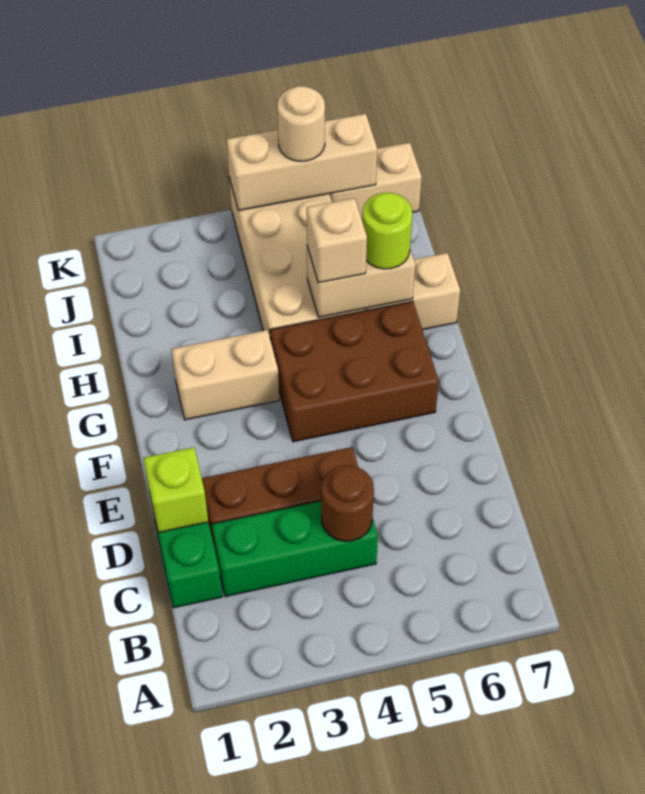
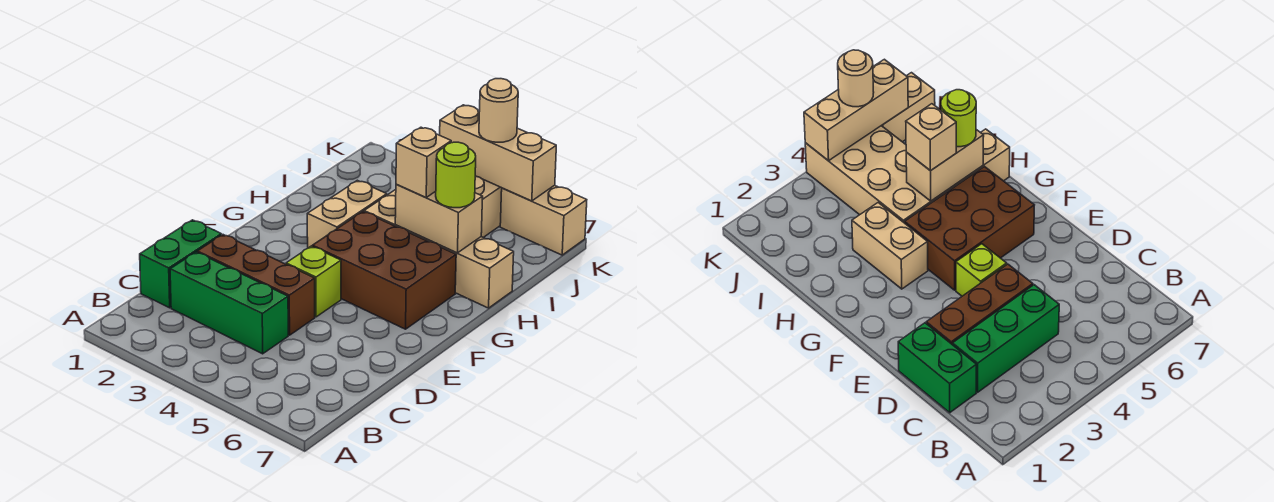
brown round brick C4 level 2 -> none
lime brick D1 level 2 -> lime brick E4 level 1
tan brick G2:G3 level 1 -> tan brick G3:H3 level 1

